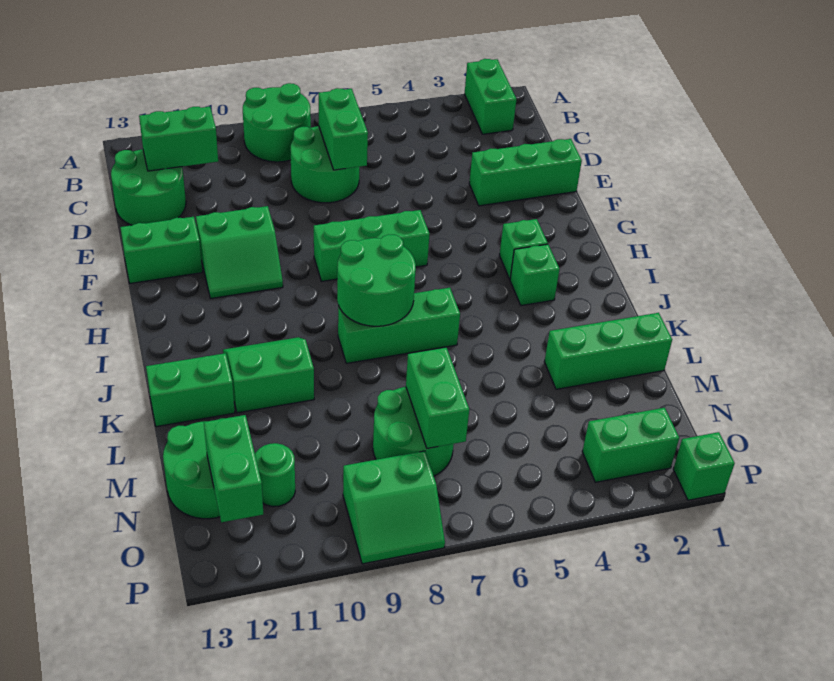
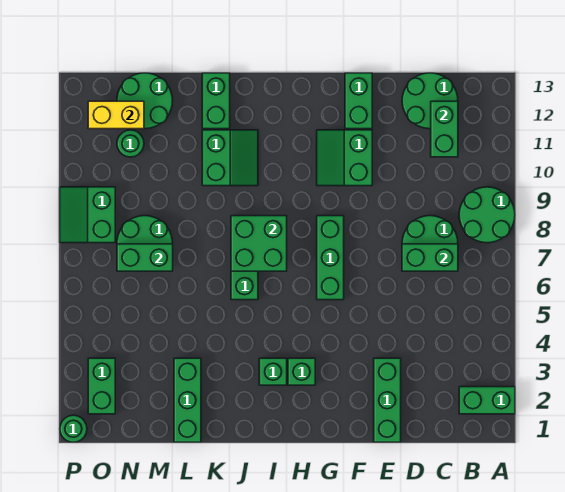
green round brick I7:J8 level 2 -> green brick I7:J8 level 2
green brick N12:O12 level 2 -> yellow brick N12:O12 level 2
green brick P1 level 1 -> green round brick P1 level 1

